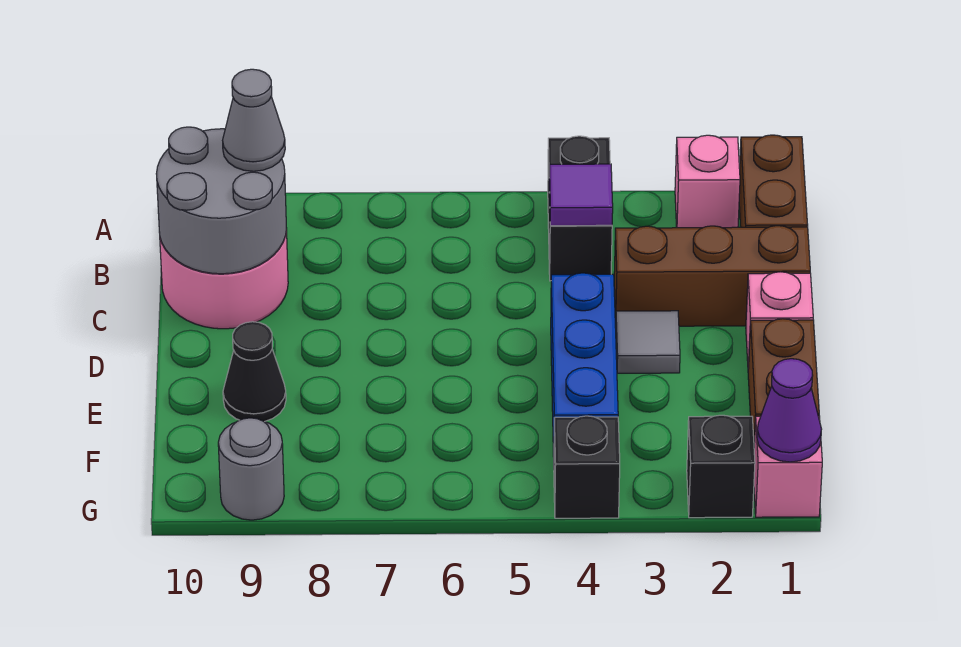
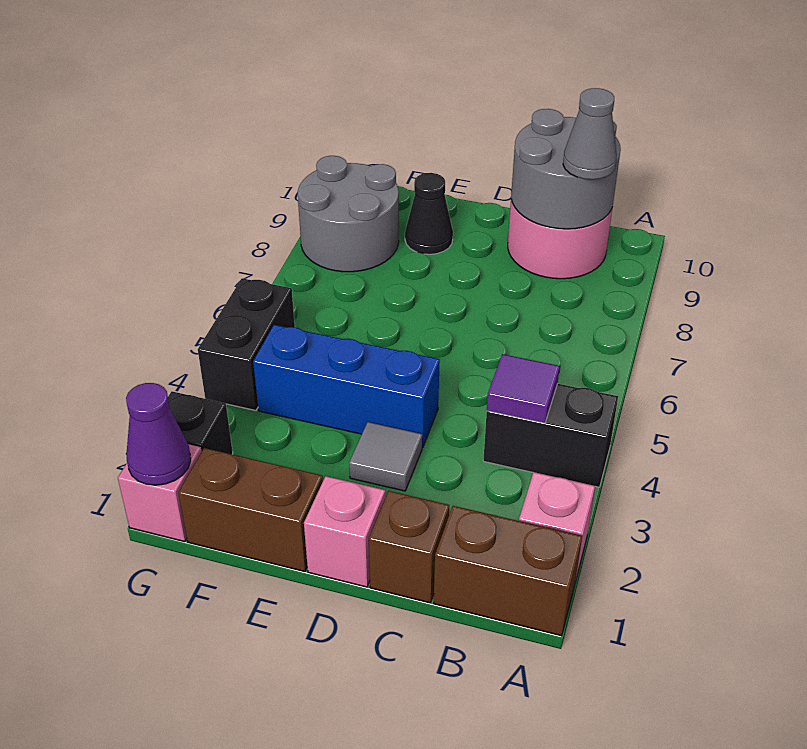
brown brick C1:C3 level 1 -> brown brick C1 level 1
black brick G4 level 1 -> black brick G4:G5 level 1
grey round brick G9 level 1 -> grey round brick F8:G9 level 1

